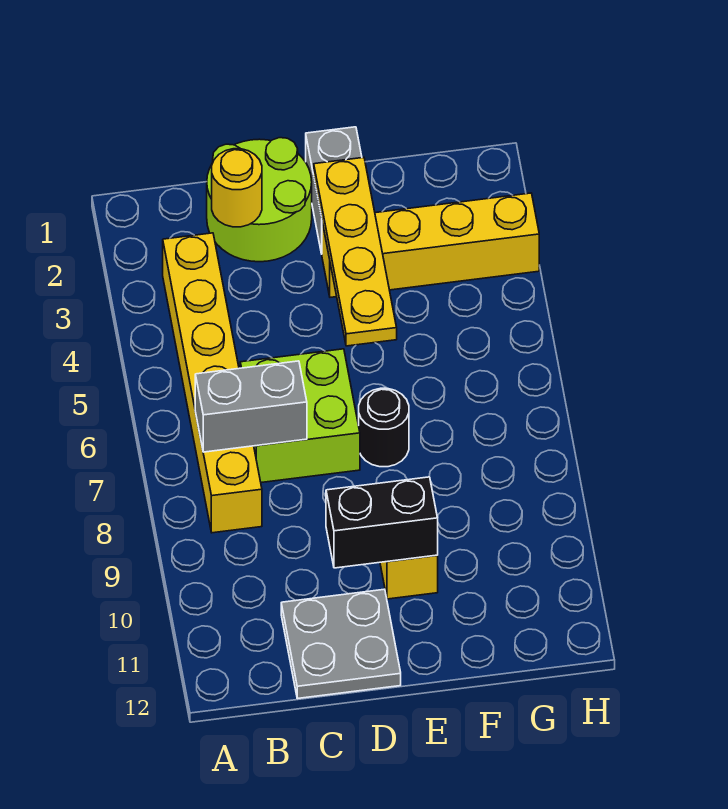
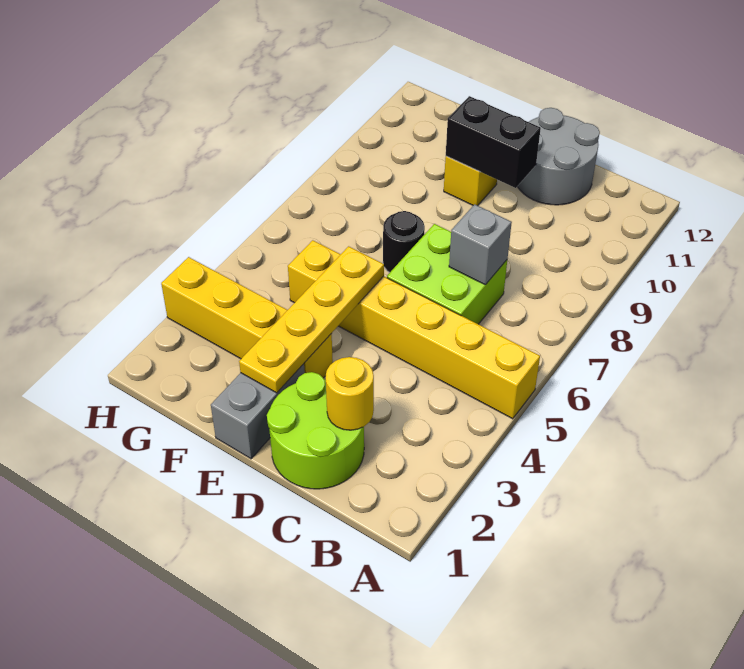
yellow brick B3:B8 level 1 -> yellow brick A5:F5 level 1
grey brick B7:C7 level 2 -> grey brick C7 level 2
grey plate C11:D12 level 1 -> grey round brick C11:D12 level 1

